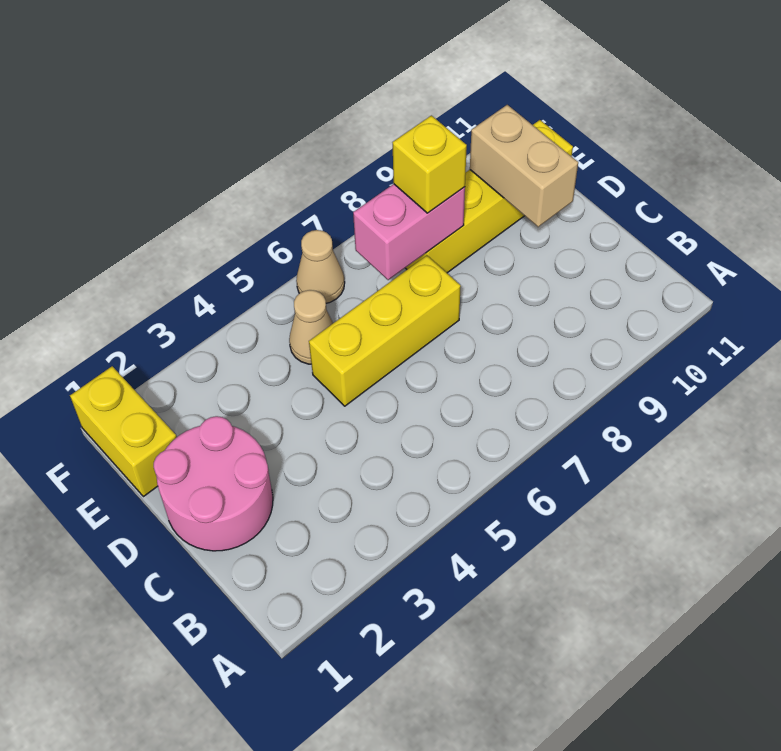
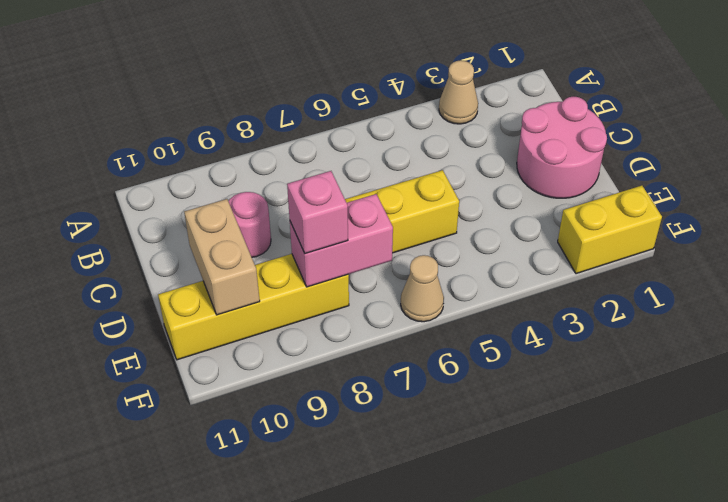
none -> pink round brick C9 level 1
yellow brick E1:F1 level 1 -> yellow brick F1:F2 level 1
tan cone E5 level 1 -> tan cone A3 level 1
yellow brick E8 level 3 -> pink brick E8 level 3

